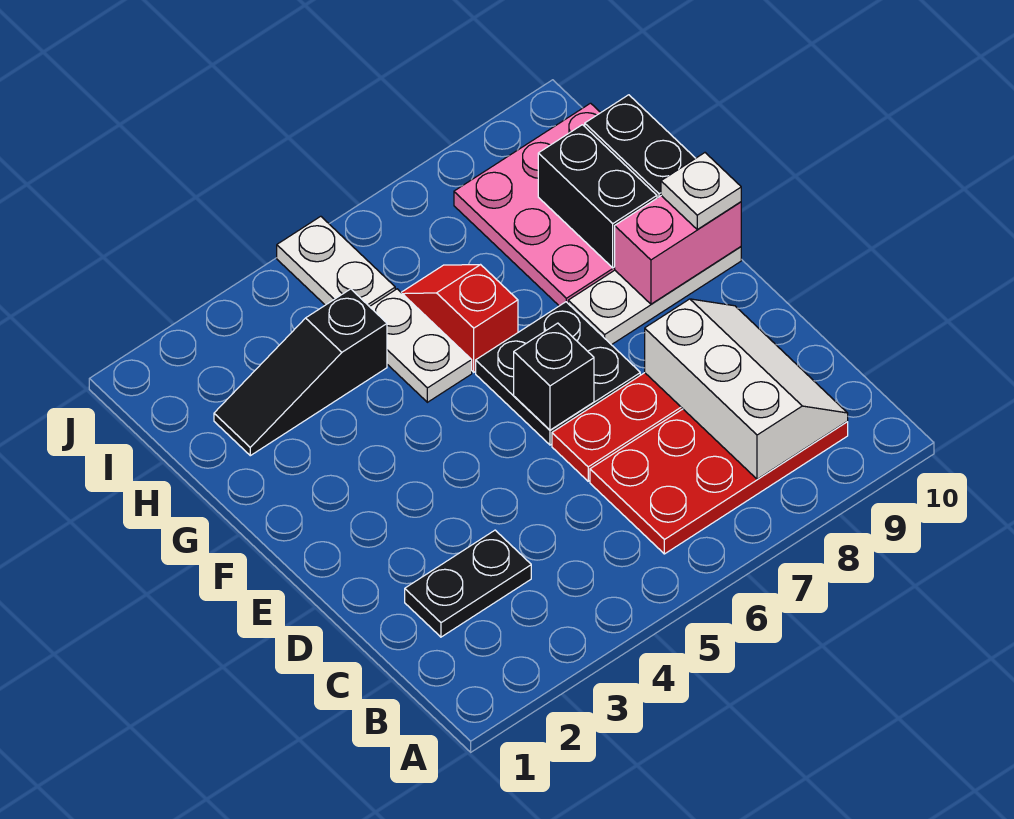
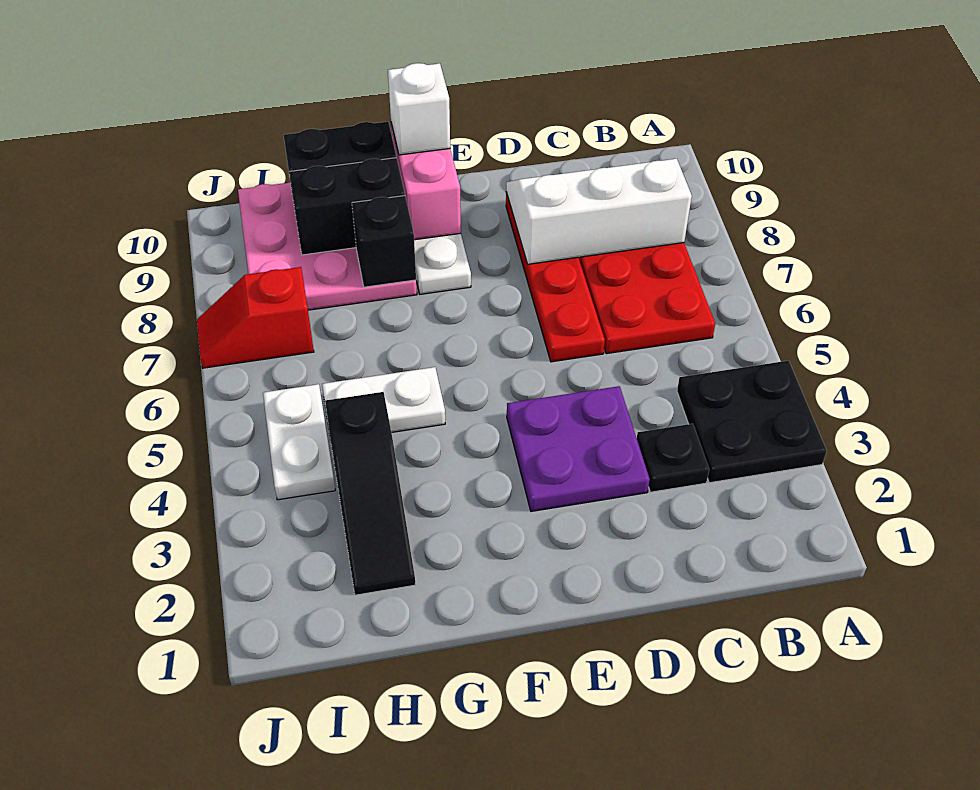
black plate C2:C3 level 1 -> black plate C3 level 1
none -> purple plate D3:E4 level 1
black plate E6:F7 level 1 -> black plate A3:B4 level 1
black brick E6 level 2 -> black brick G8 level 2
white plate F10 level 3 -> white brick F10 level 3
red slope G6:H6 level 1 top G -> red slope I7:J7 level 1 top I
white plate I5:J5 level 1 -> white plate I4:I5 level 1

